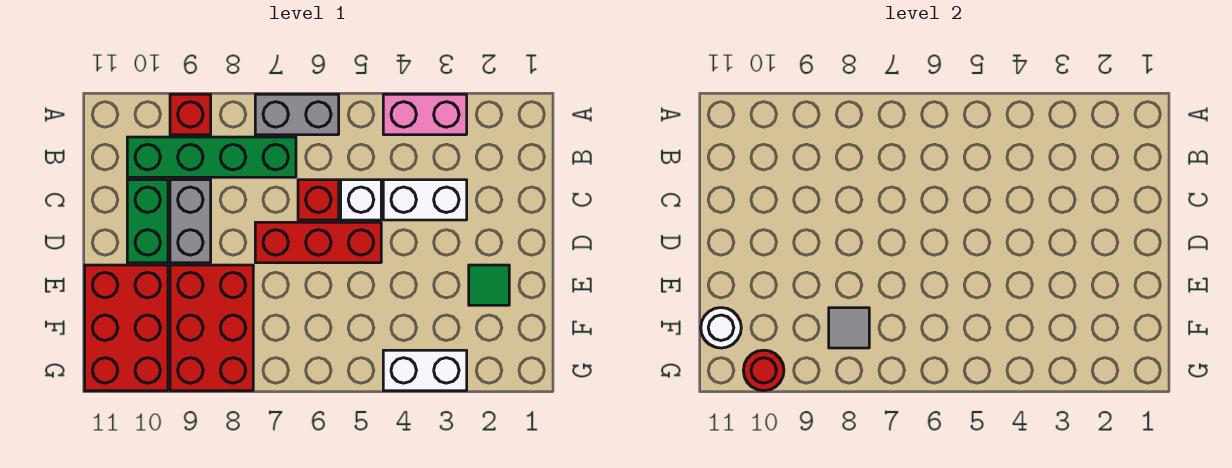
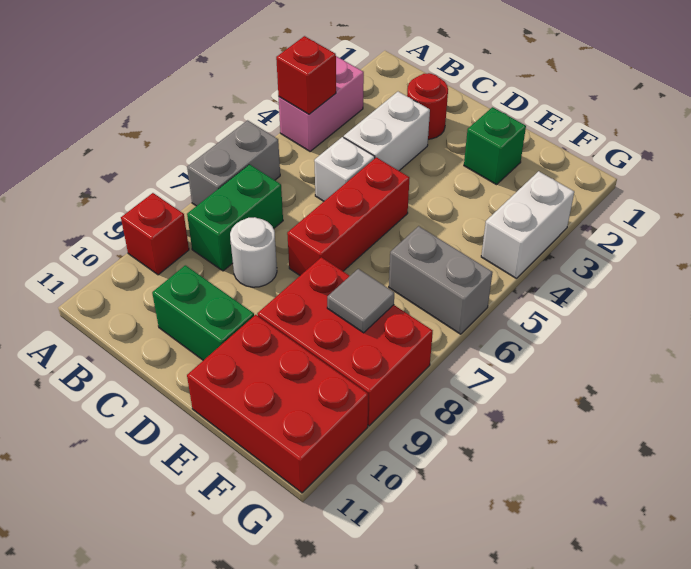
green brick B7:B10 level 1 -> green brick B7:B8 level 1
red brick C6 level 1 -> red brick A4 level 2
grey brick C9:D9 level 1 -> grey brick F6:G6 level 1
green tile E2 level 1 -> green brick E2 level 1
white round brick F11 level 2 -> white round brick C8 level 1
red round brick G10 level 2 -> red round brick C2 level 1

